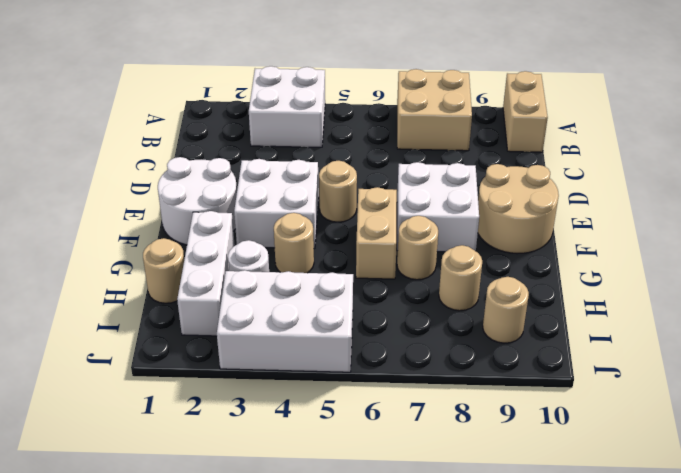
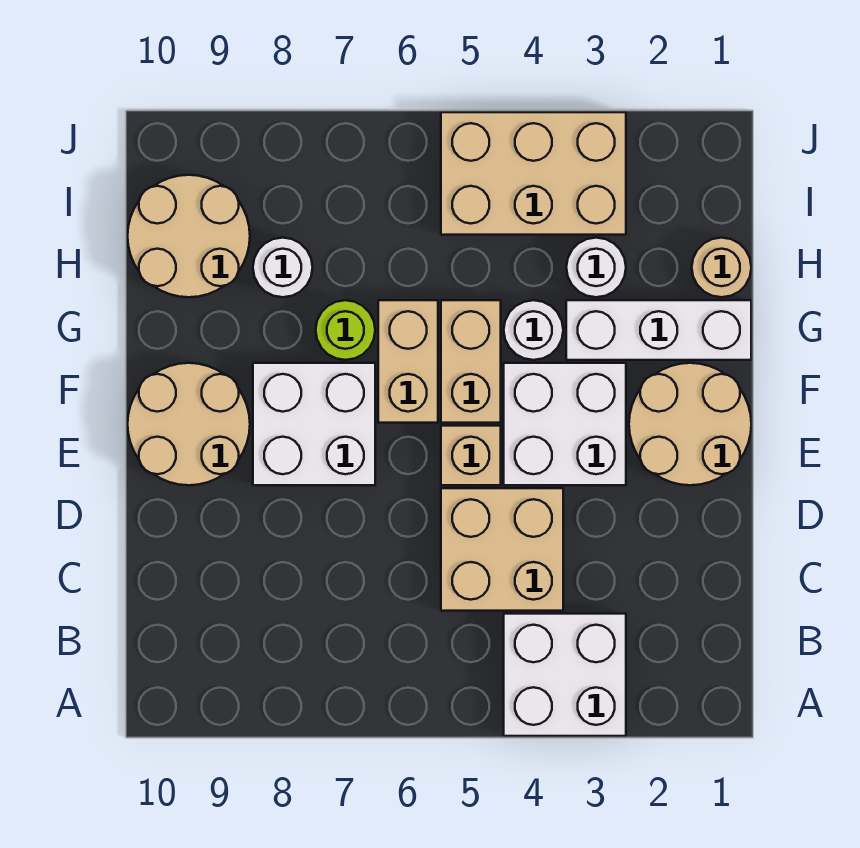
tan brick A7:B8 level 1 -> tan brick C4:D5 level 1
tan brick A10:B10 level 1 -> tan brick F5:G5 level 1
white round brick E1:F2 level 1 -> tan round brick E1:F2 level 1
tan round brick E5 level 1 -> tan brick E5 level 1
white brick G2:I2 level 1 -> white brick G1:G3 level 1
tan round brick G4 level 1 -> white round brick G4 level 1
tan round brick G7 level 1 -> lime round brick G7 level 1
tan round brick H8 level 1 -> white round brick H8 level 1
white brick I3:J5 level 1 -> tan brick I3:J5 level 1
tan round brick I9 level 1 -> tan round brick H9:I10 level 1

